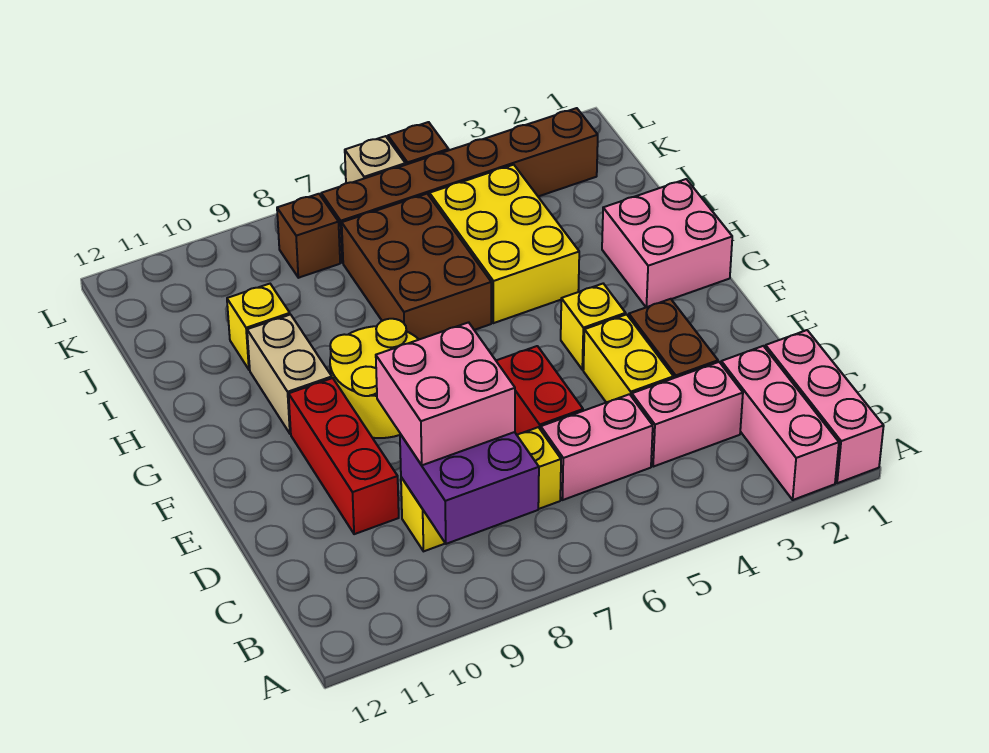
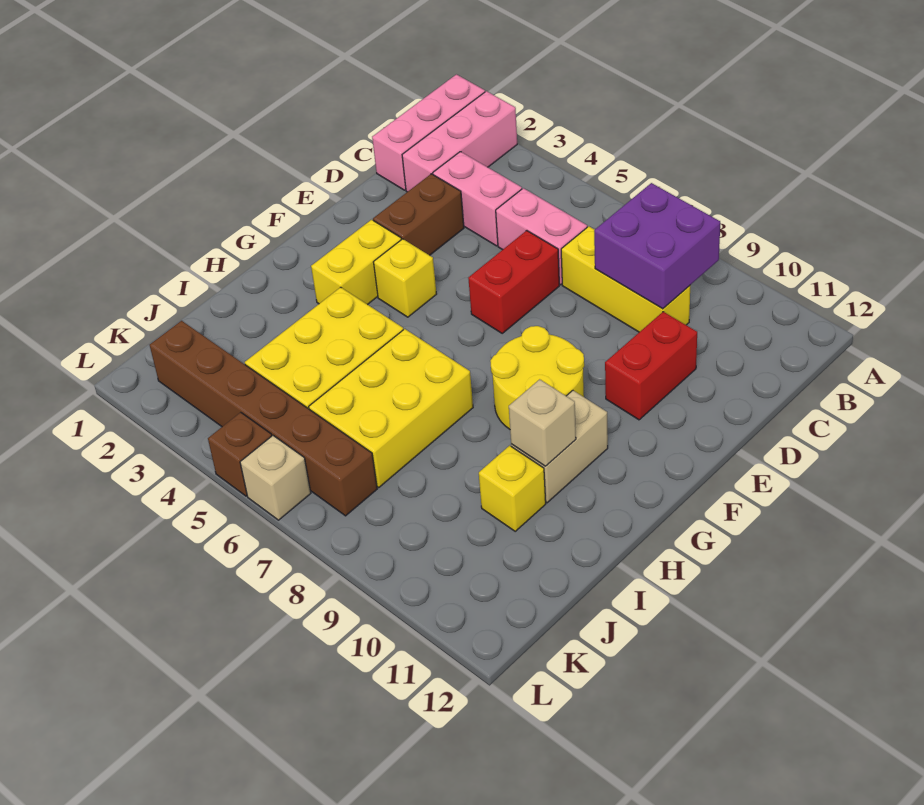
pink brick C8:D9 level 3 -> none
yellow brick D4:E4 level 1 -> yellow brick F3:G3 level 1
red brick D10:F10 level 1 -> red brick D10:E10 level 1
pink brick G1:H2 level 1 -> none
brown brick H6:J7 level 1 -> yellow brick H6:J7 level 1
none -> tan brick H10 level 2
brown brick K8 level 1 -> none

